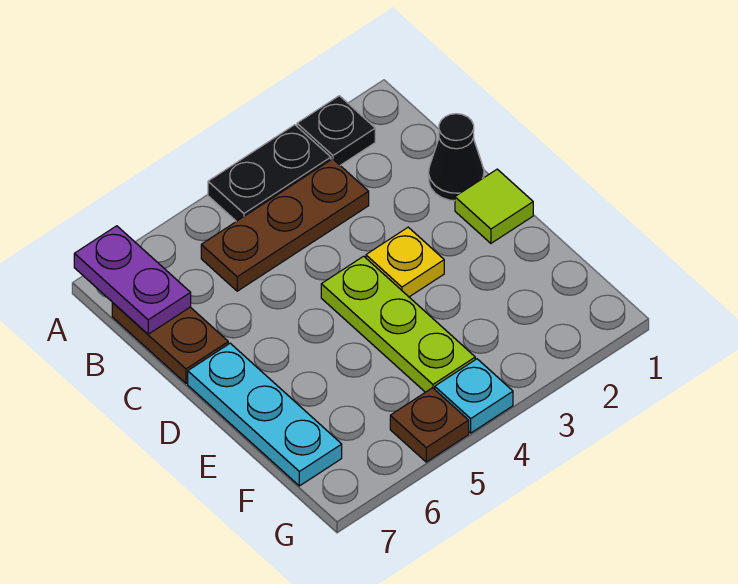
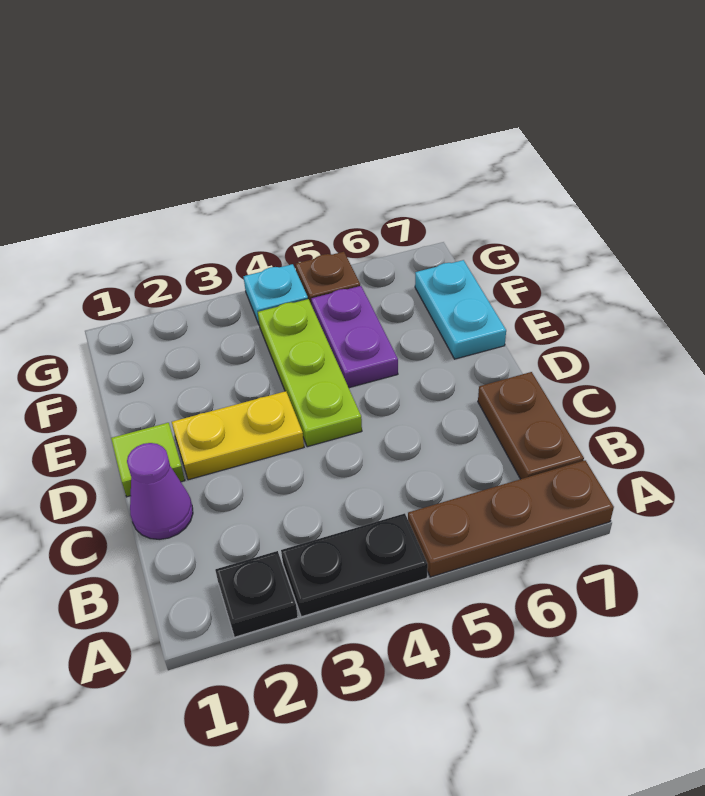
purple plate A7:B7 level 2 -> purple plate E5:F5 level 1
brown plate B3:B5 level 1 -> brown plate A5:A7 level 1
black cone C1 level 1 -> purple cone C1 level 1
yellow plate D3 level 1 -> yellow plate D2:D3 level 1
cyan plate D7:F7 level 1 -> cyan plate E7:F7 level 1

